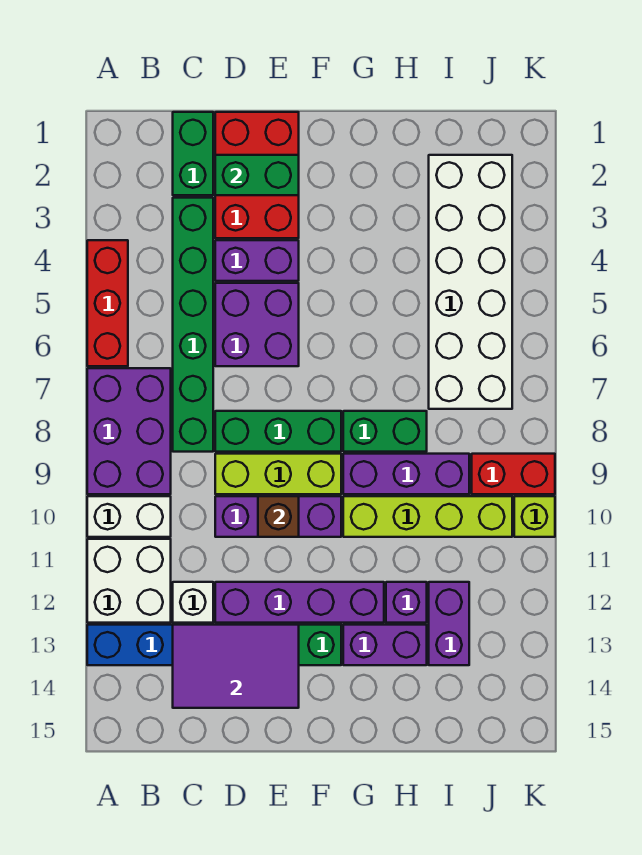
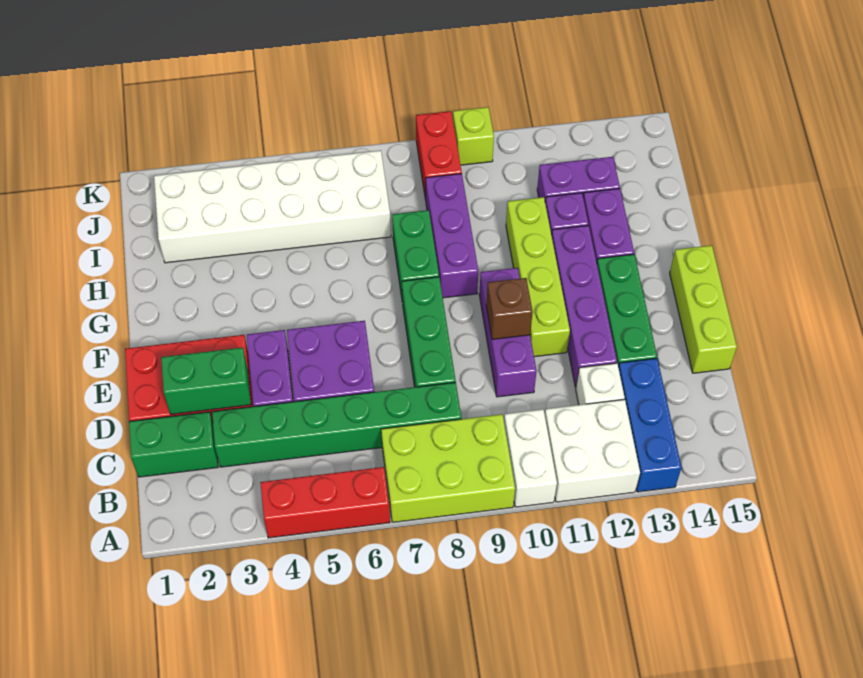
purple brick A7:B9 level 1 -> lime brick A7:B9 level 1
purple tile C13:E14 level 2 -> none
green brick D2:E2 level 2 -> green brick D2:D3 level 2
lime brick D9:F9 level 1 -> lime brick D15:F15 level 1
lime brick G10:J10 level 1 -> lime brick E11:H11 level 1

